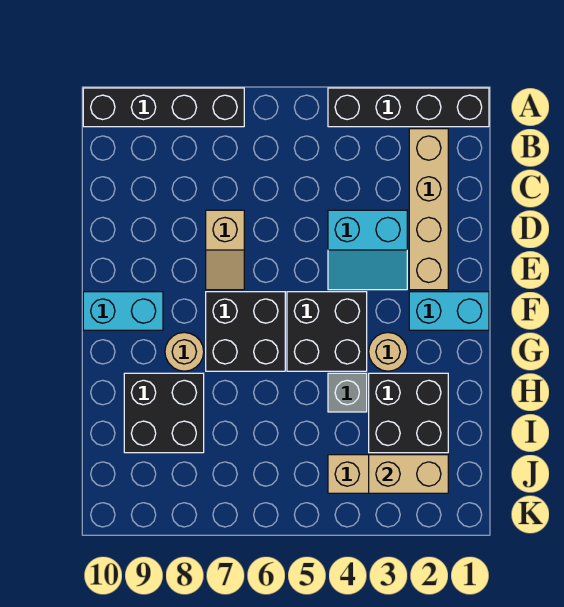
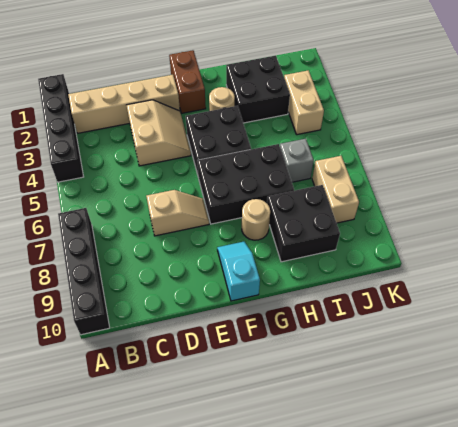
cyan slope D3:E4 level 1 top D -> tan slope D3:E4 level 1 top D
cyan brick F1:F2 level 1 -> brown brick F1:F2 level 1
black brick F6:G7 level 1 -> black brick F6:H7 level 1
cyan brick F9:F10 level 1 -> cyan slope F9:F10 level 1 top 10
grey brick H4 level 1 -> grey brick I6 level 1
tan brick J2:J3 level 2 -> tan brick J7:J8 level 1

